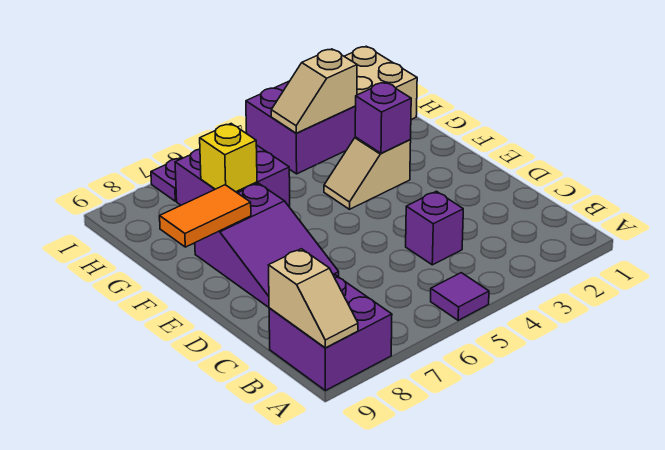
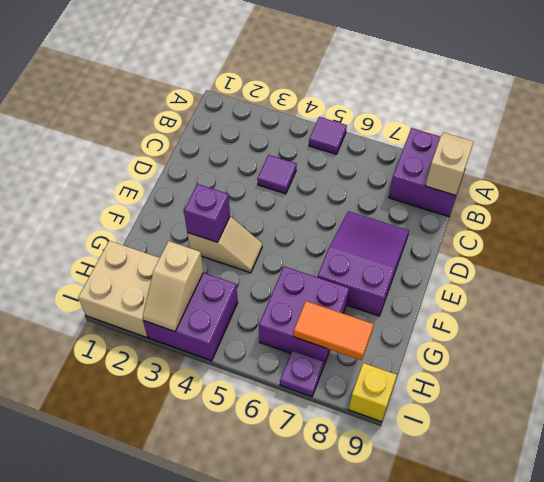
purple brick C4 level 1 -> purple tile C4 level 1
orange tile F8:F9 level 2 -> orange tile H7:H8 level 2
yellow brick G7 level 2 -> yellow brick I9 level 1
tan slope H3:H4 level 2 top 3 -> tan slope H3:I3 level 2 top H

